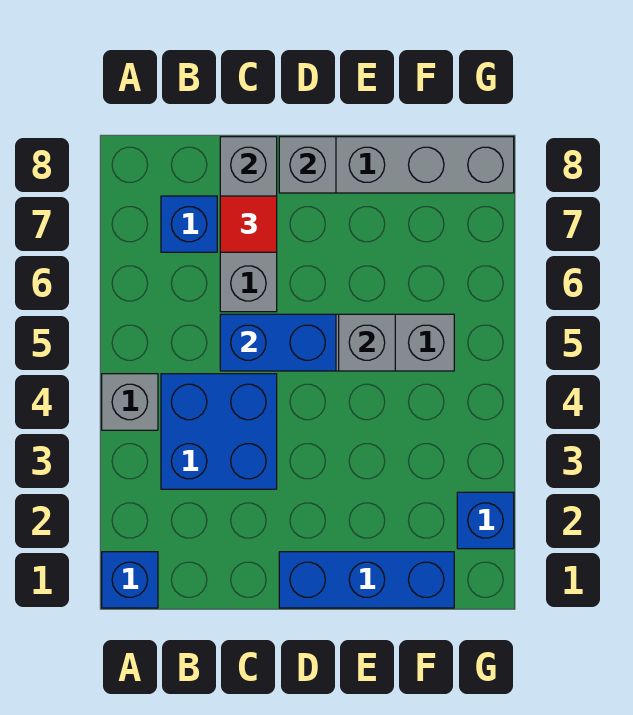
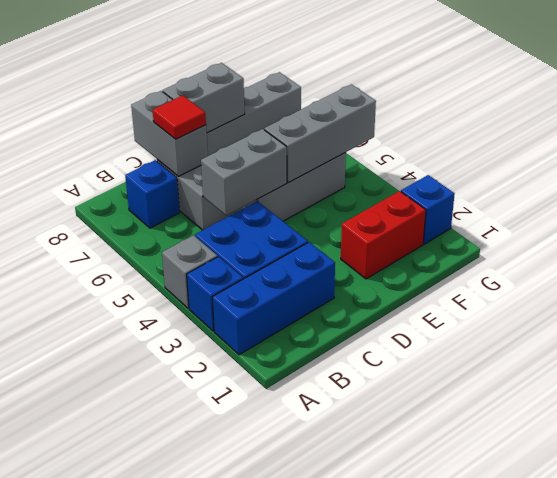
blue brick A1 level 1 -> blue brick A3 level 1
blue brick C5:D5 level 2 -> grey brick C5:D5 level 2
blue brick D1:F1 level 1 -> blue brick A2:C2 level 1
grey brick D8 level 2 -> grey brick D8:E8 level 2
none -> red brick E2:F2 level 1
grey brick E5 level 2 -> grey brick E5:G5 level 2

